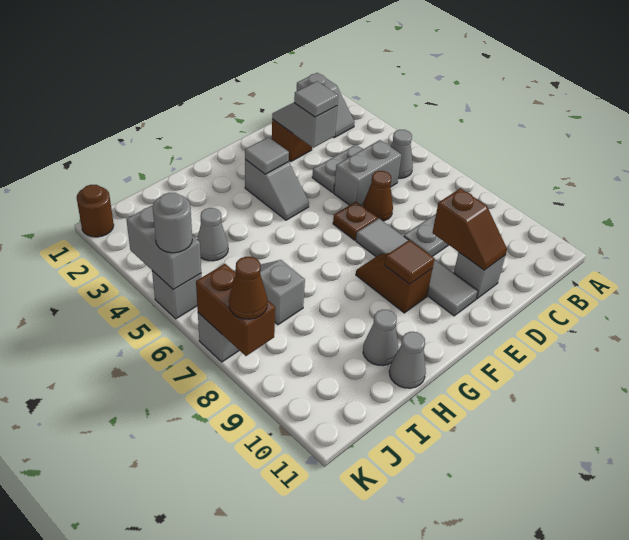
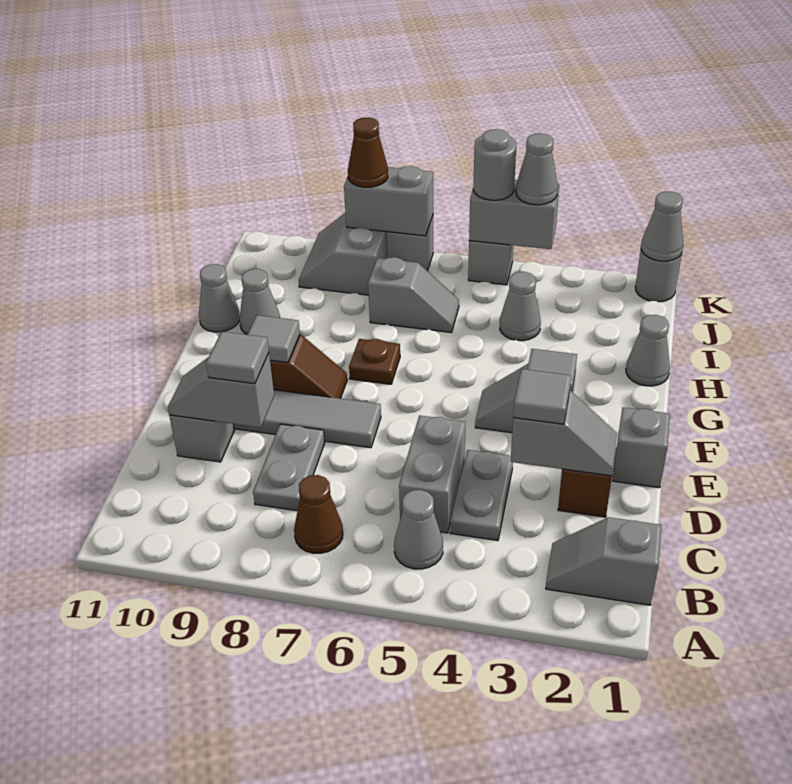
brown cone D6 level 1 -> brown cone B7 level 1
brown slope D9:D10 level 2 top 9 -> grey slope D9:D10 level 2 top 9
none -> grey tile D9 level 3
none -> grey brick E1 level 1
brown plate E6 level 1 -> brown plate G7 level 1
brown tile F9 level 2 -> grey tile F9 level 2
none -> grey cone H1 level 1
none -> grey slope J8:K9 level 1 top 8
brown round brick K1 level 1 -> grey round brick K1 level 1
none -> grey cone K1 level 2
none -> grey cone K4 level 3
brown brick K7:K8 level 2 -> grey brick K7:K8 level 2

